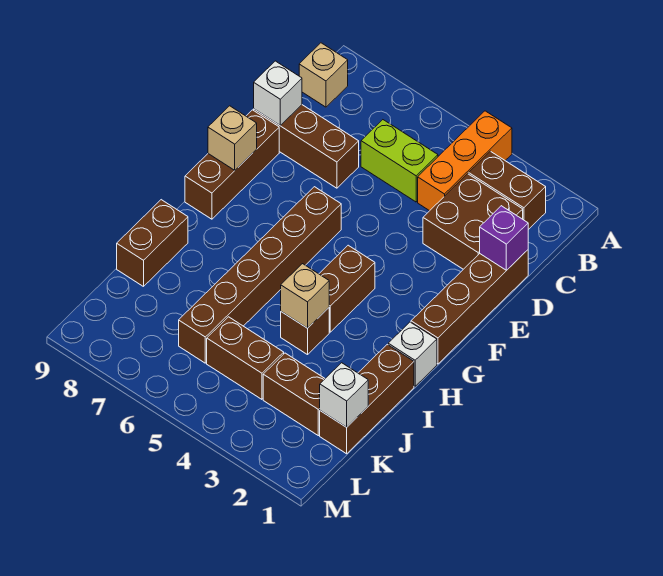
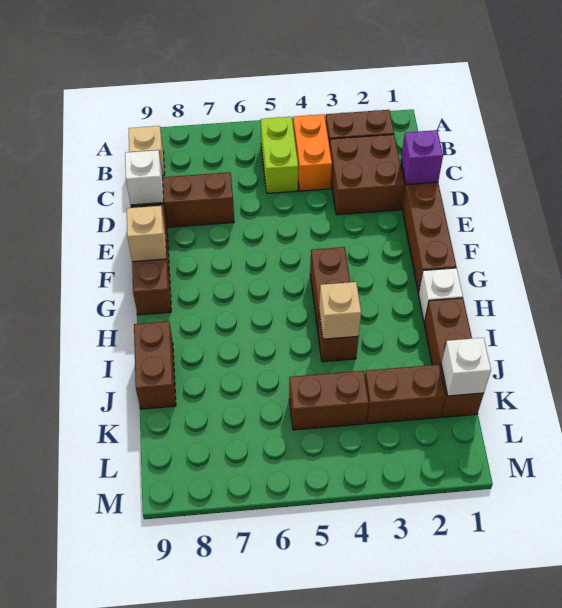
orange brick A4:C4 level 1 -> orange brick B4:C4 level 1
lime brick C5:C6 level 1 -> lime brick B5:C5 level 1
brown brick F6:K6 level 1 -> none

